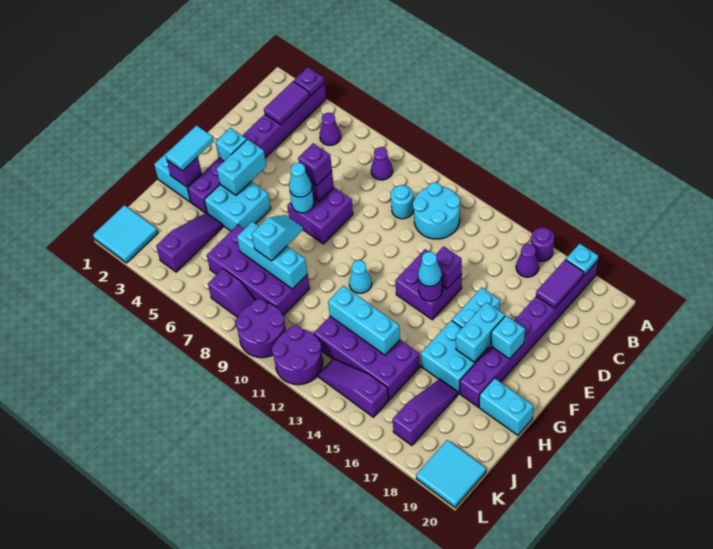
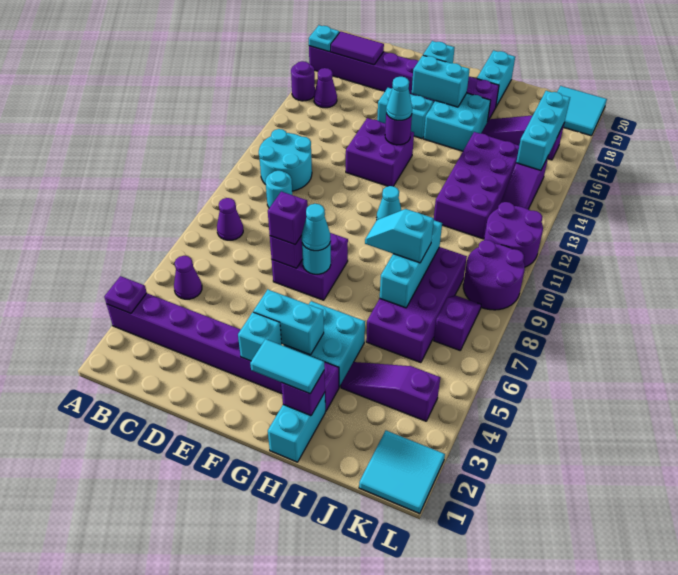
purple tile B3:C3 level 2 -> none
purple brick E14 level 2 -> none
cyan brick I12:I14 level 2 -> cyan brick K15:K17 level 2

